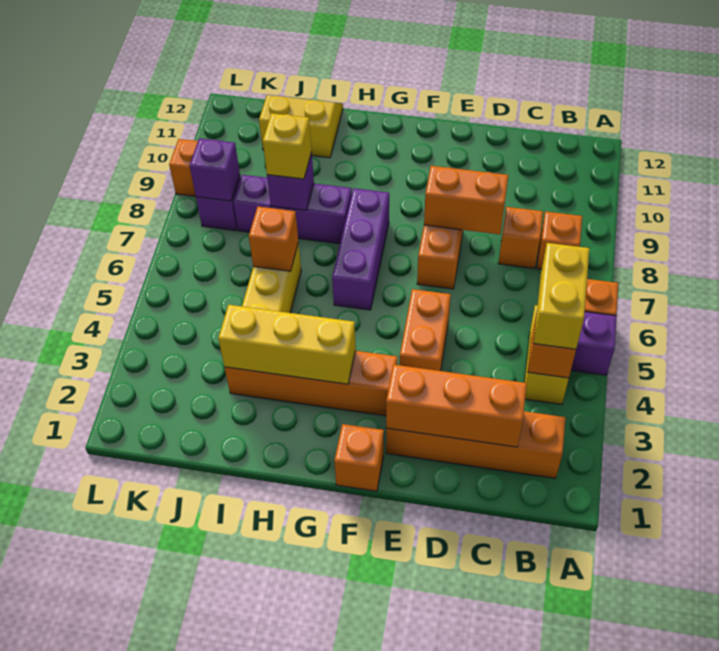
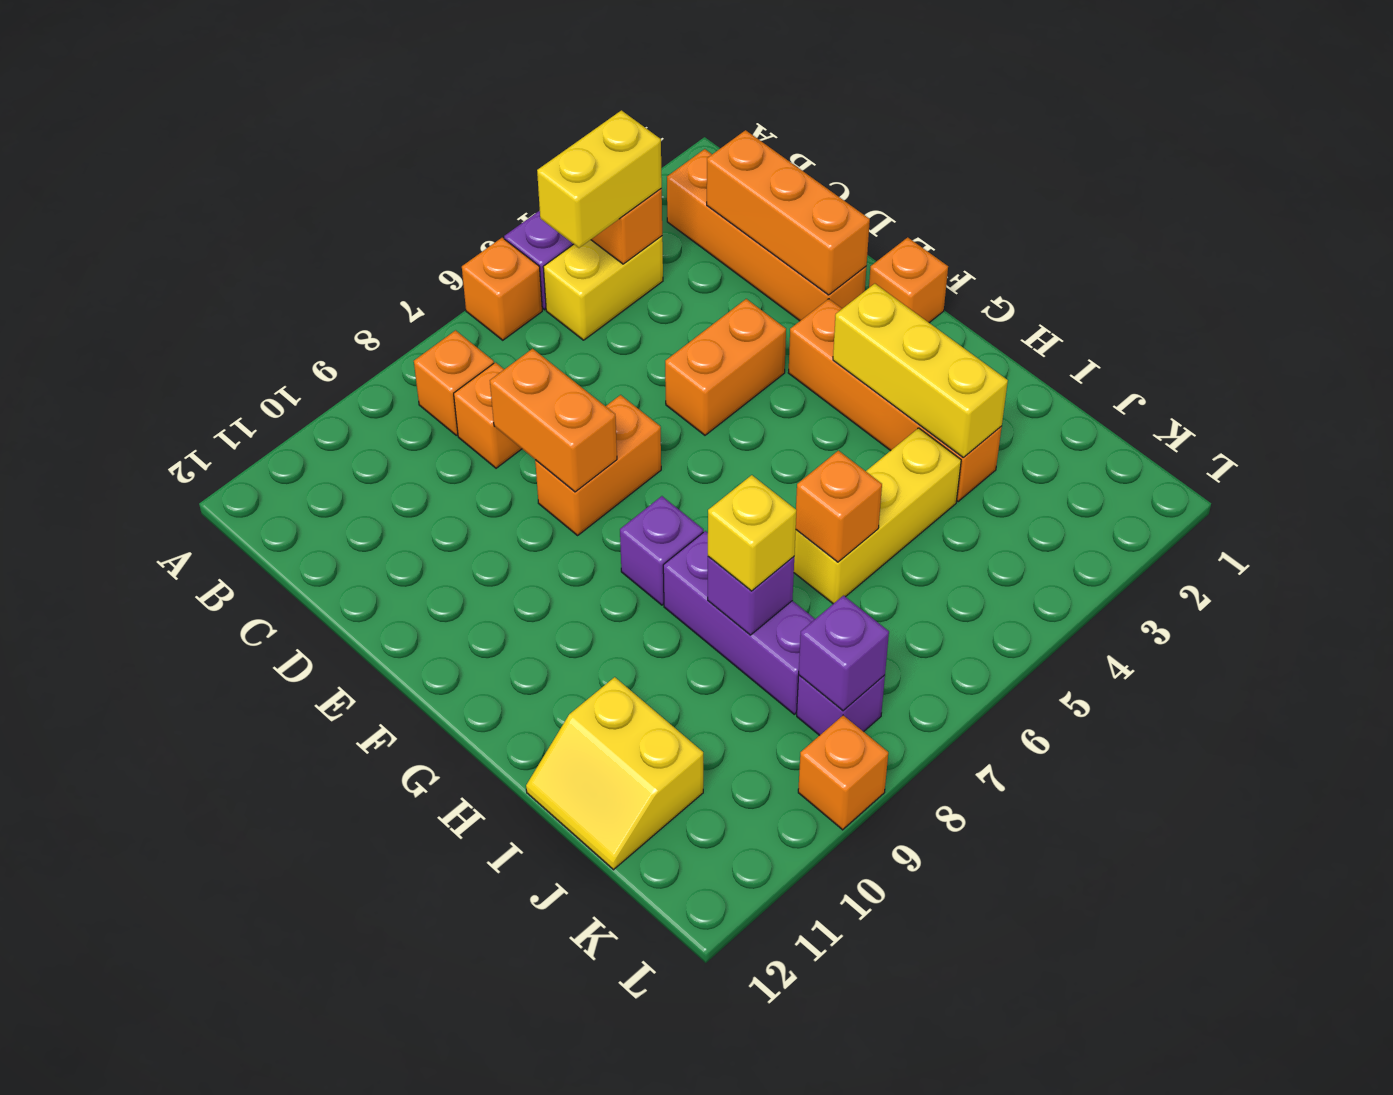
purple brick G6:G8 level 1 -> purple brick G8 level 1

